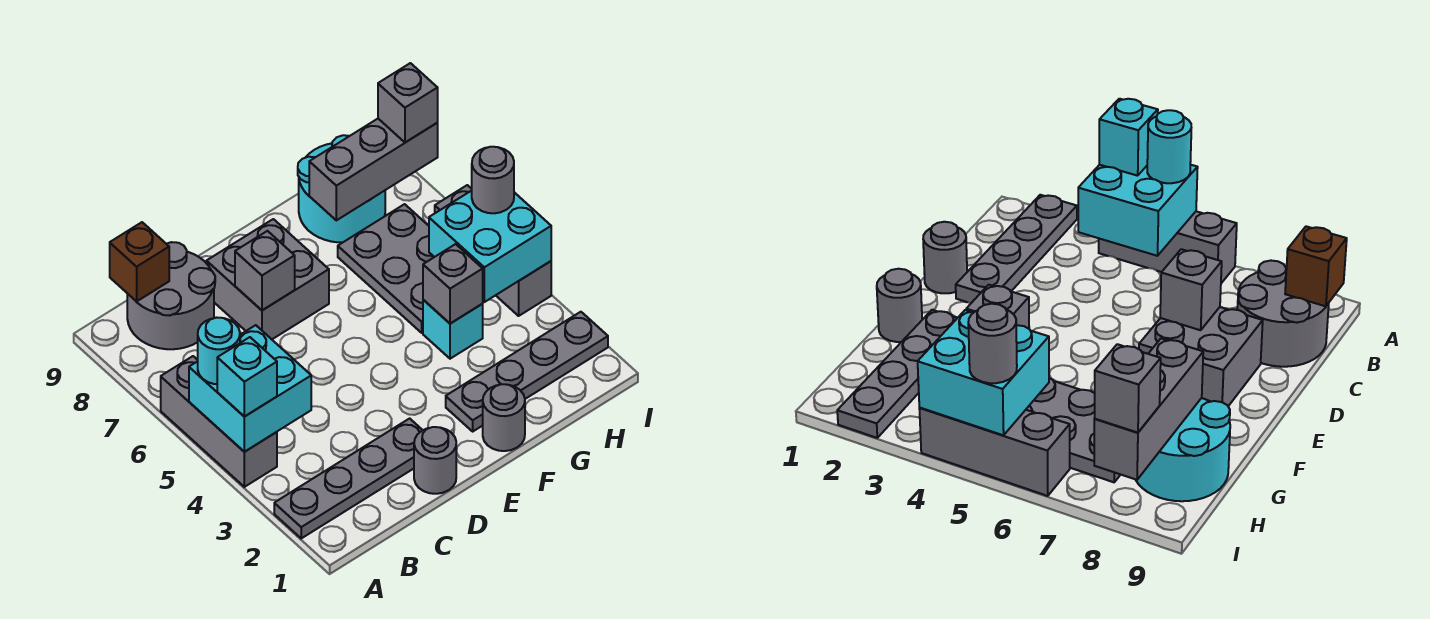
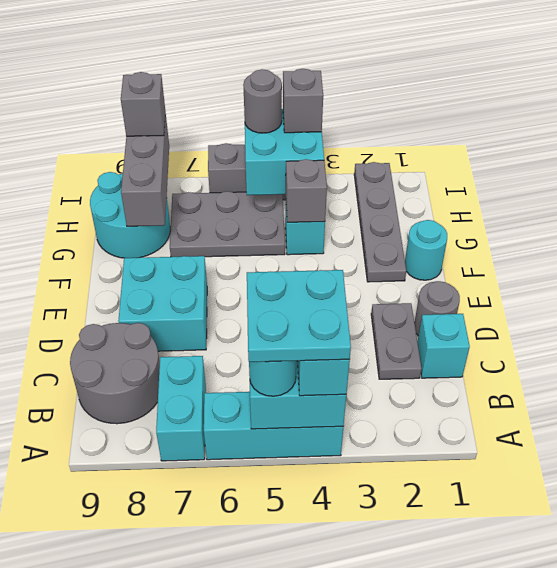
grey plate A2:D2 level 1 -> grey plate C2:D2 level 1
grey brick A4:A6 level 1 -> cyan brick A4:A6 level 1
none -> cyan plate A4:B5 level 4
none -> cyan brick A7:B7 level 1
brown brick B9 level 2 -> none
none -> cyan brick C1 level 1
grey brick D7:E8 level 1 -> cyan brick D7:E8 level 1
grey brick D7 level 2 -> grey brick I4 level 3
grey round brick F1 level 1 -> cyan round brick F1 level 1

